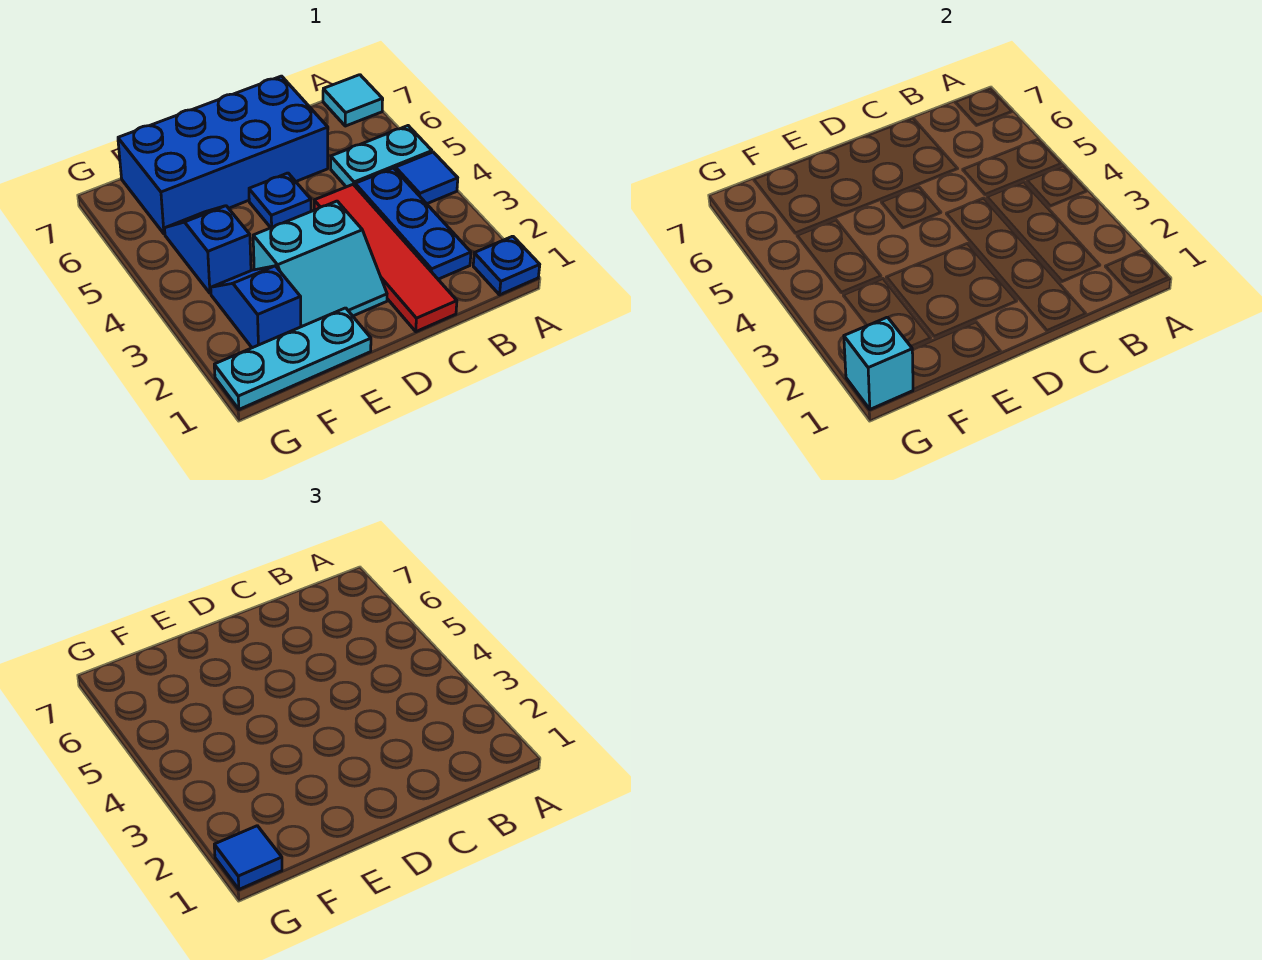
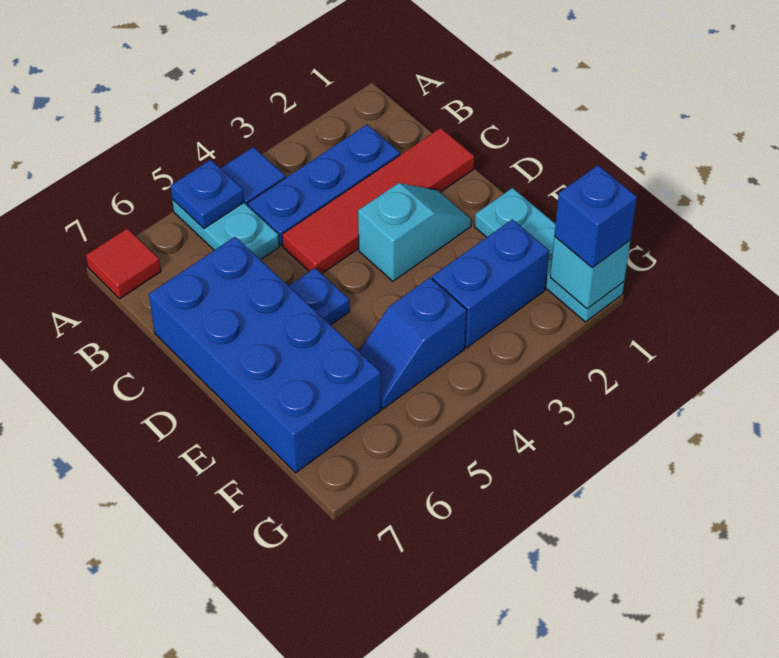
blue plate A1 level 1 -> blue plate A5 level 2
cyan tile A7 level 1 -> red tile A7 level 1
cyan slope D2:E3 level 1 top 3 -> cyan slope D2:D3 level 1 top 3
blue slope F2:F3 level 1 top 2 -> blue brick F2:F3 level 1
blue tile G1 level 3 -> blue brick G1 level 3

